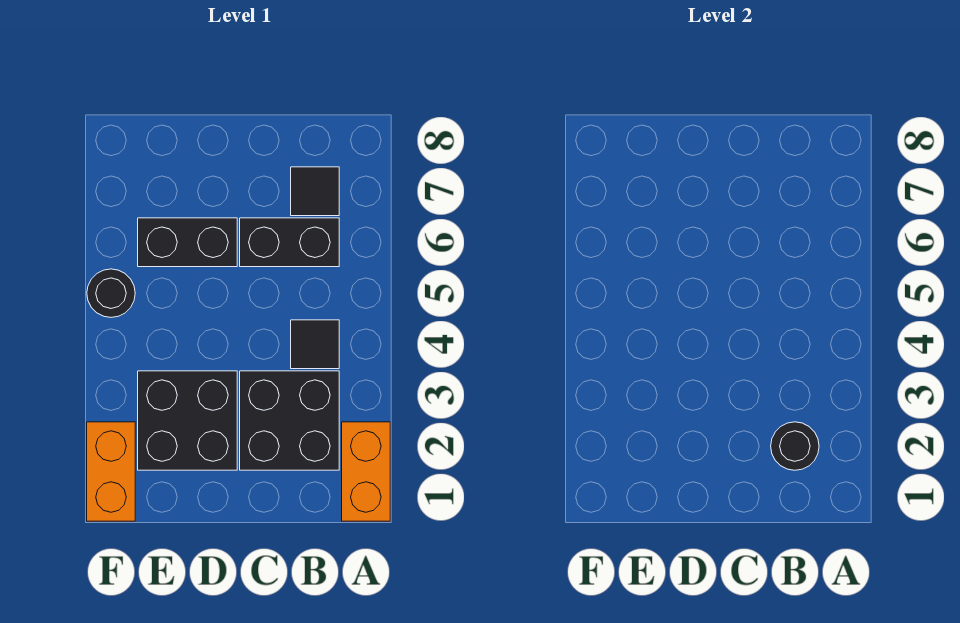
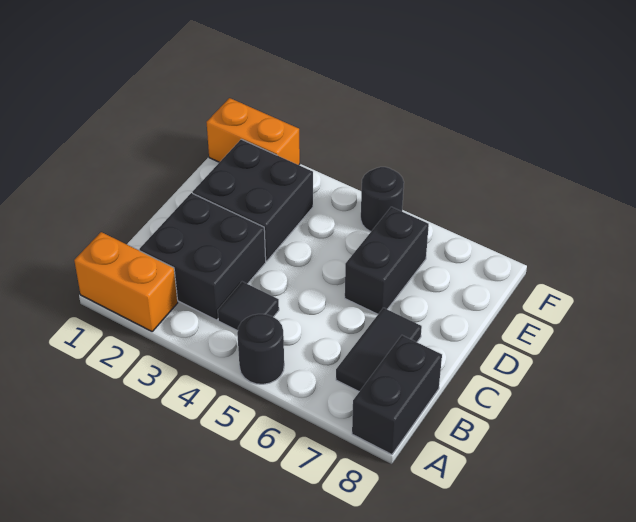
black round brick B2 level 2 -> black round brick A5 level 1
black brick B6:C6 level 1 -> black brick A8:B8 level 1
black tile B7 level 1 -> black tile B7:C7 level 1

